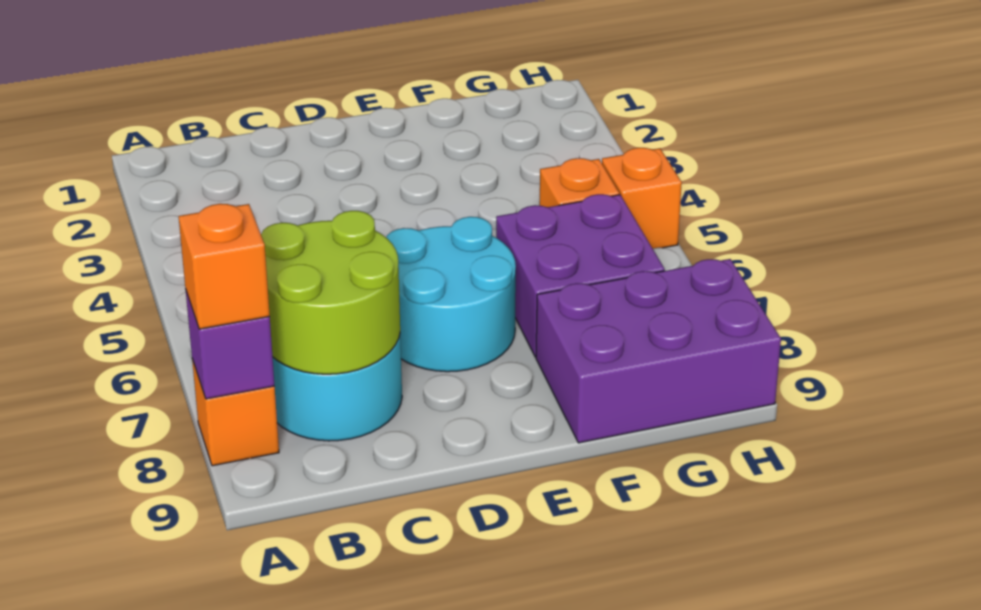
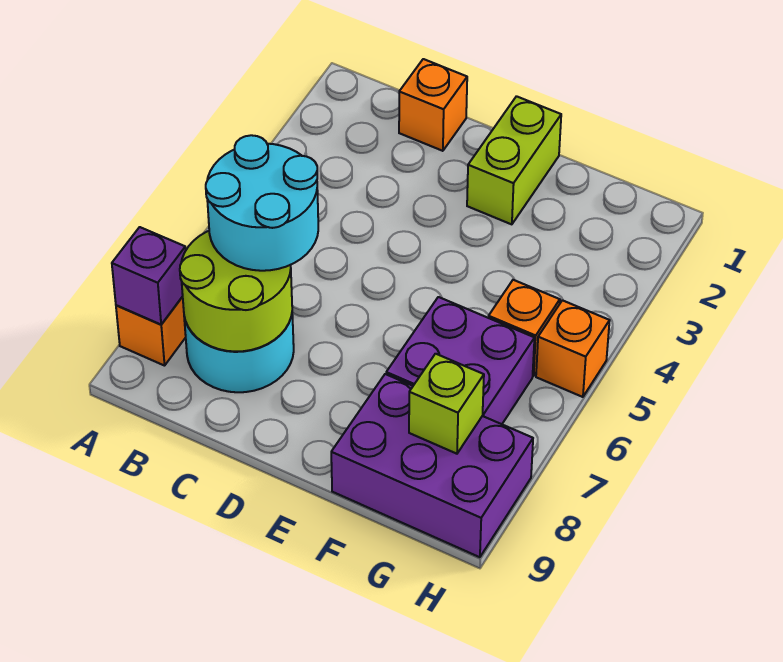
orange brick A8 level 3 -> orange brick C1 level 1
cyan round brick D6:E7 level 1 -> cyan round brick B6:C7 level 3
none -> lime brick E1:E2 level 1
none -> lime brick G8 level 2

